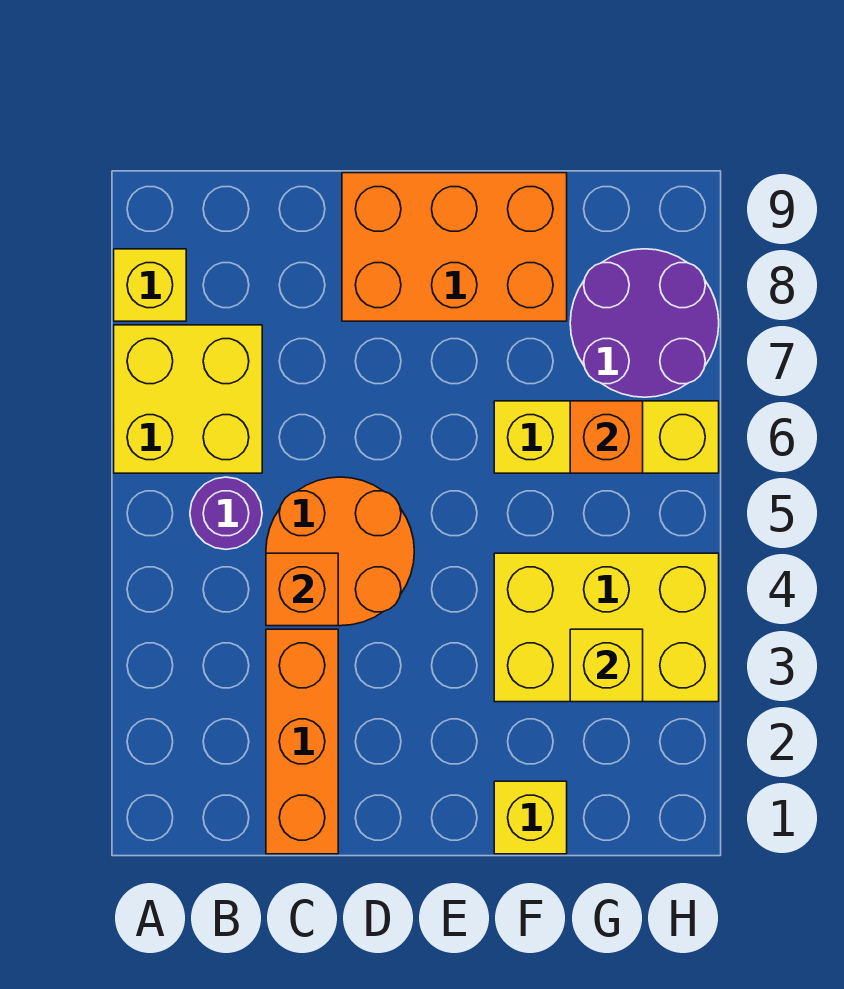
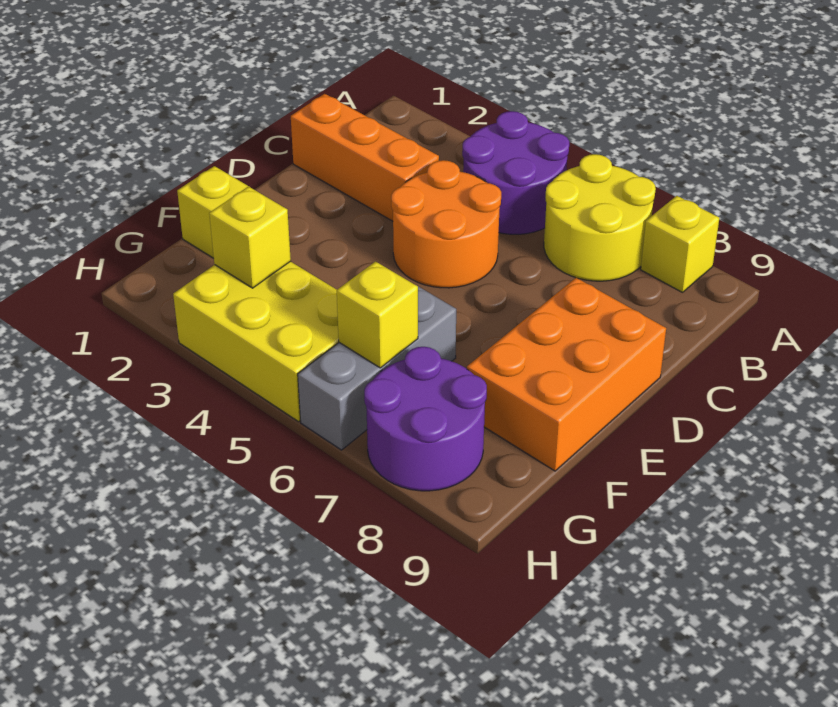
yellow brick A6:B7 level 1 -> yellow round brick A6:B7 level 1
purple round brick B5 level 1 -> purple round brick A4:B5 level 1
orange brick C4 level 2 -> none
yellow brick F3:H4 level 1 -> yellow brick G3:H5 level 1
yellow brick F6:H6 level 1 -> grey brick F6:H6 level 1
orange brick G6 level 2 -> yellow brick G6 level 2

